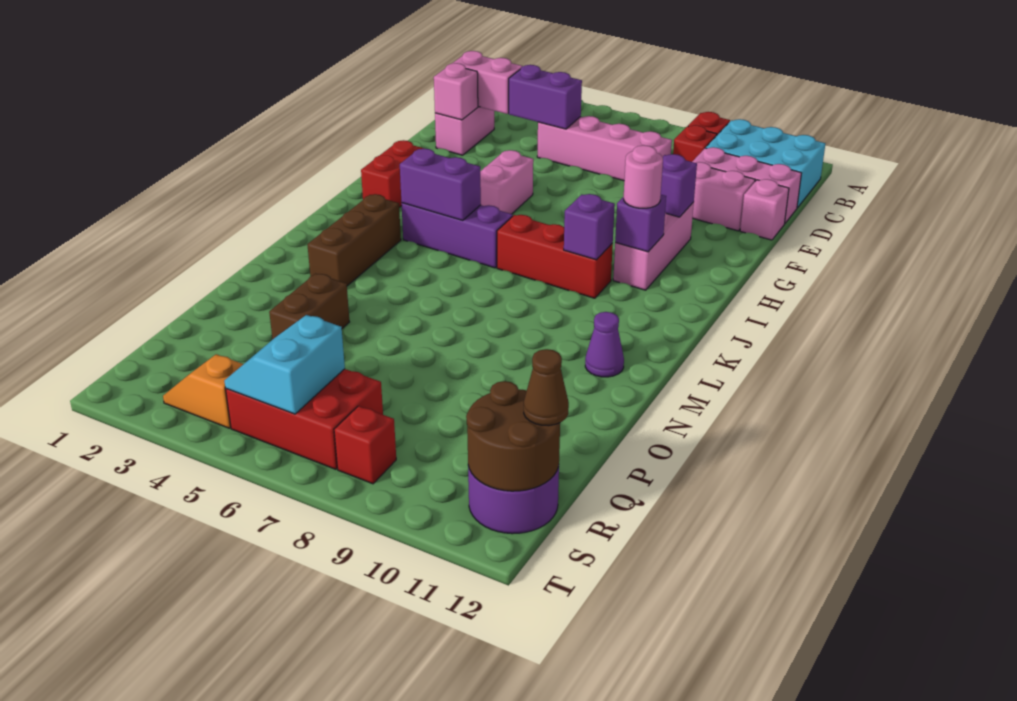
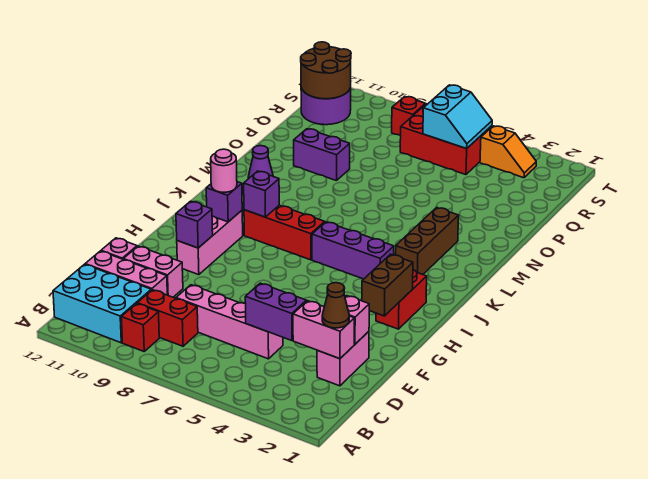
red brick C9 level 1 -> red brick C8:C9 level 1
pink brick G5:H5 level 1 -> none
purple brick J4:J5 level 2 -> purple brick O9:O10 level 1
brown brick O4:P4 level 1 -> brown brick G2:H2 level 2
brown cone R12 level 3 -> brown cone D2 level 3

